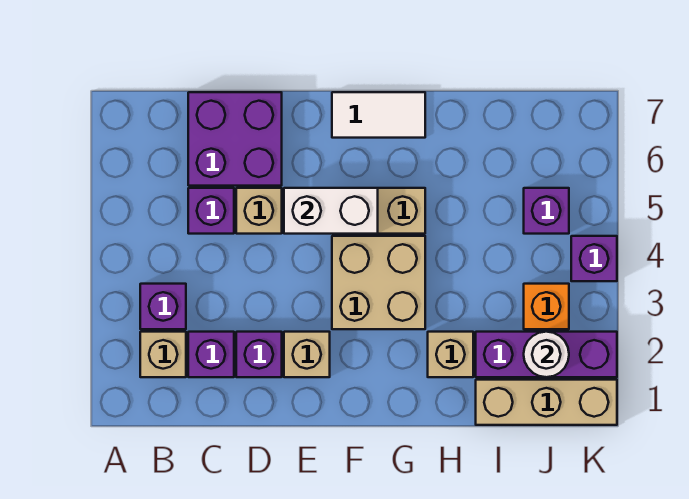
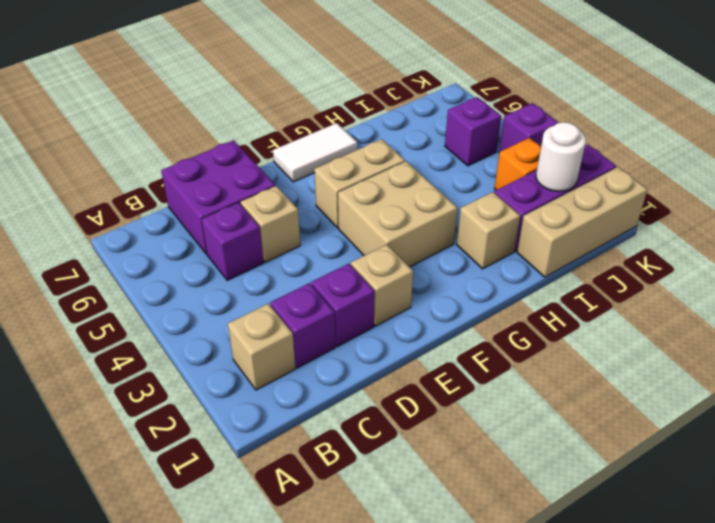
purple brick B3 level 1 -> none
white brick E5:F5 level 2 -> none

